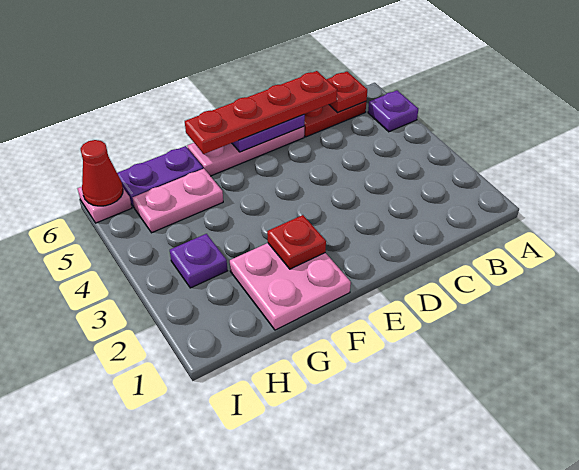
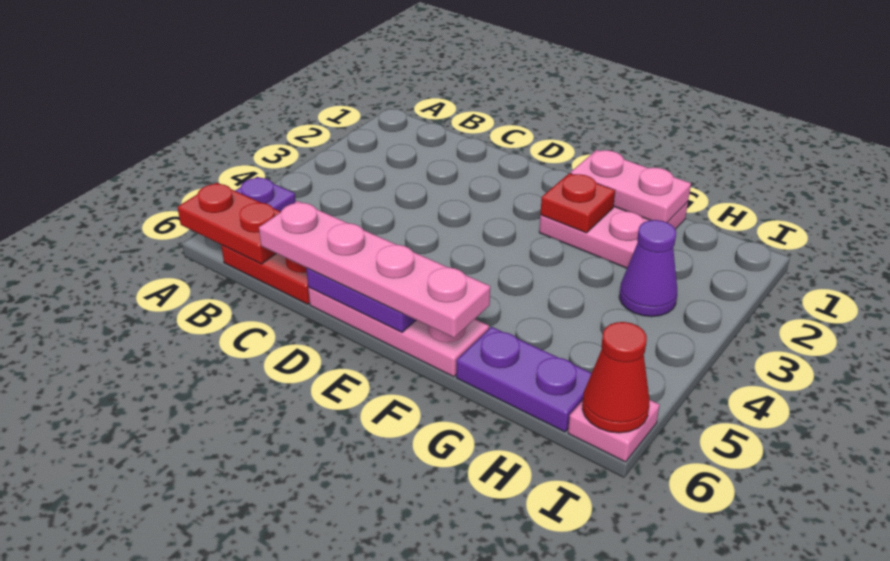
red plate B6 level 2 -> red plate A6:B6 level 2
red plate C6:F6 level 3 -> pink plate C6:F6 level 3
pink plate G5:H5 level 1 -> pink plate F1:G1 level 2
purple plate H3 level 1 -> purple cone H3 level 1

